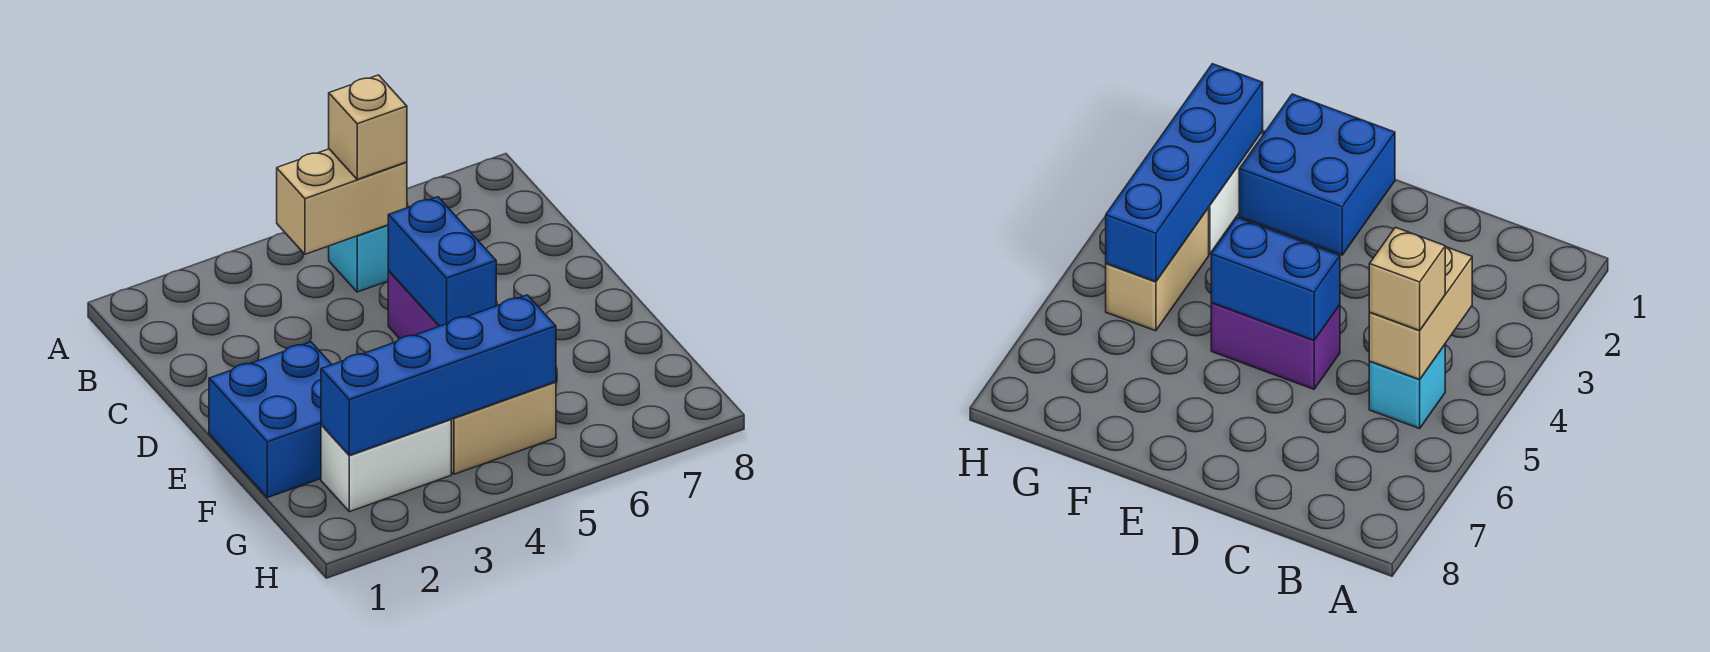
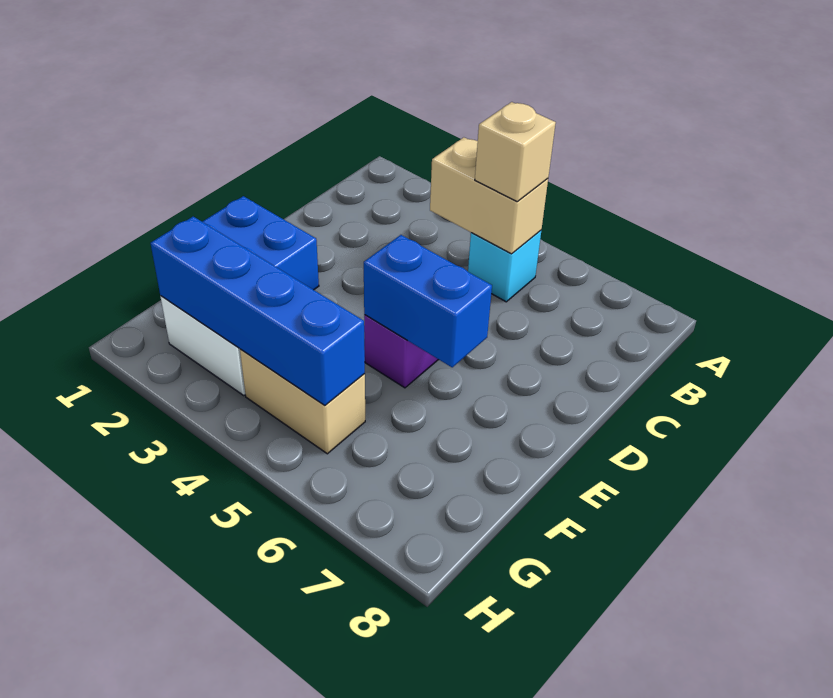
blue brick D5:E5 level 2 -> blue brick E5:E6 level 2

